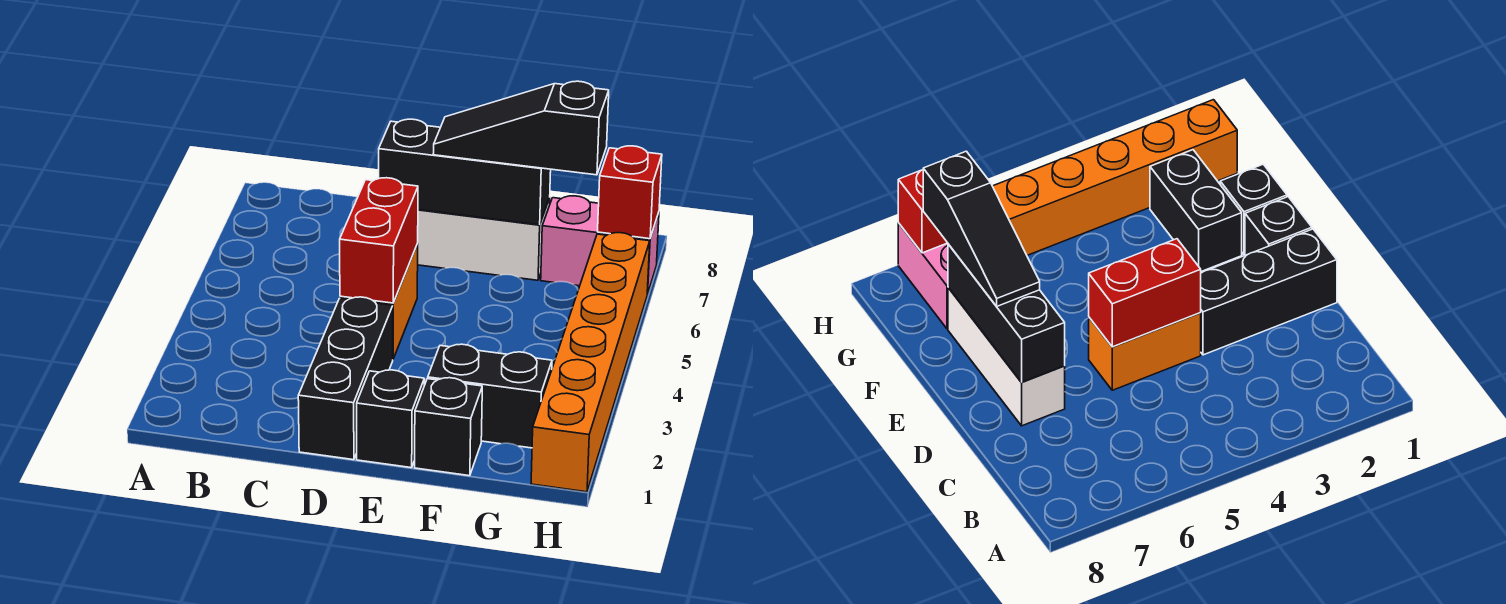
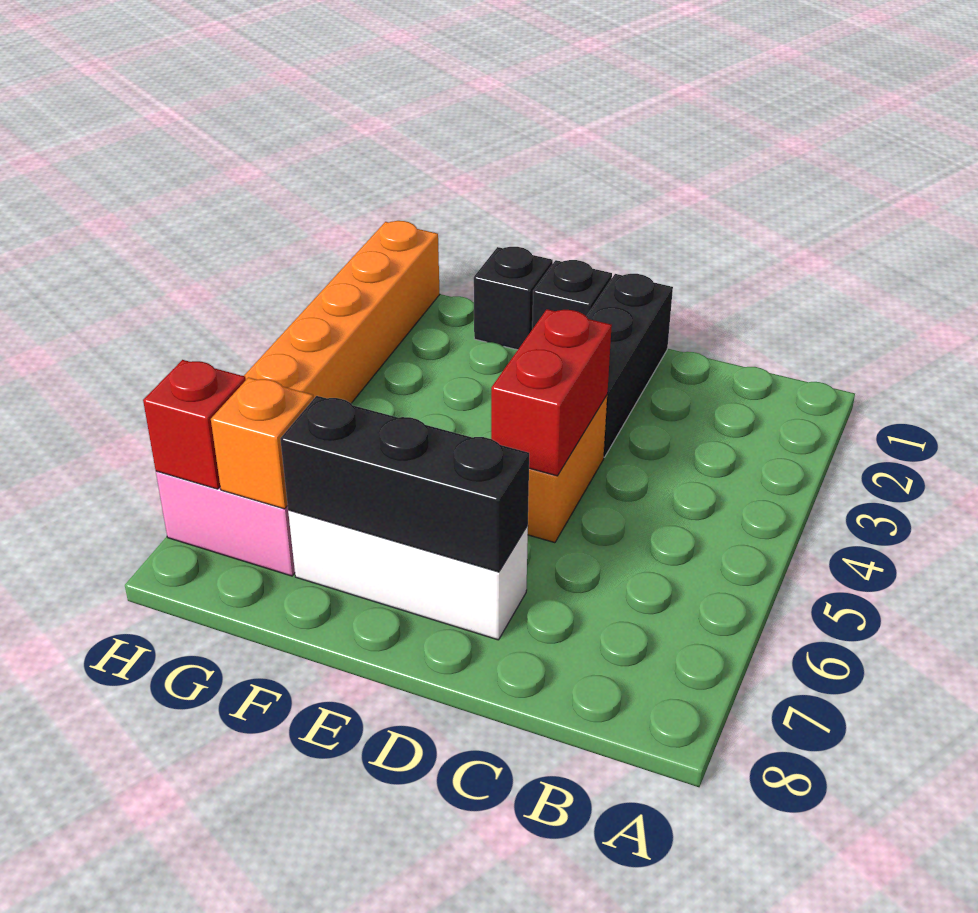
black slope E7:G7 level 3 top G -> none
black brick F2:G2 level 1 -> none
none -> orange brick G7 level 2

